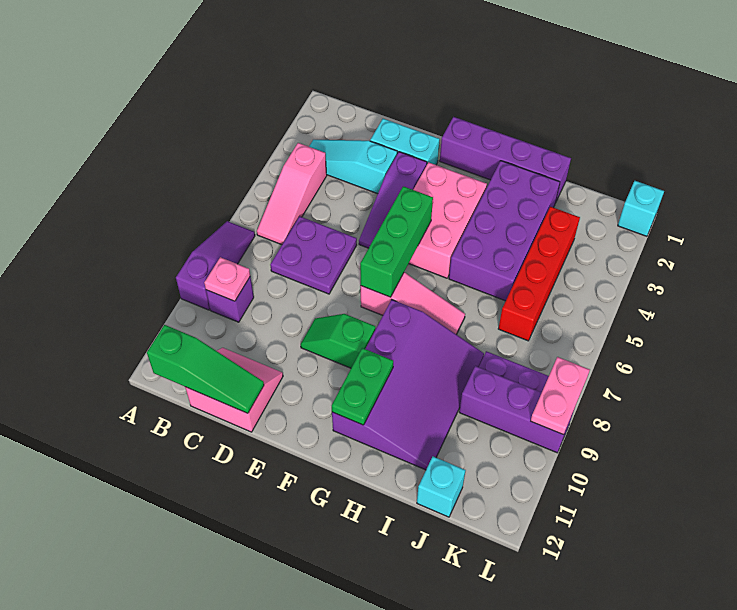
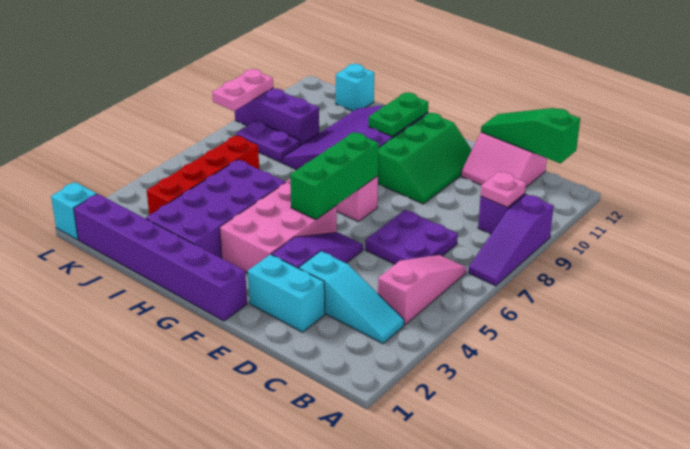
green slope E9:F9 level 1 top F -> green slope E9:F11 level 1 top F
purple brick F1:I1 level 1 -> purple brick F1:K1 level 1

